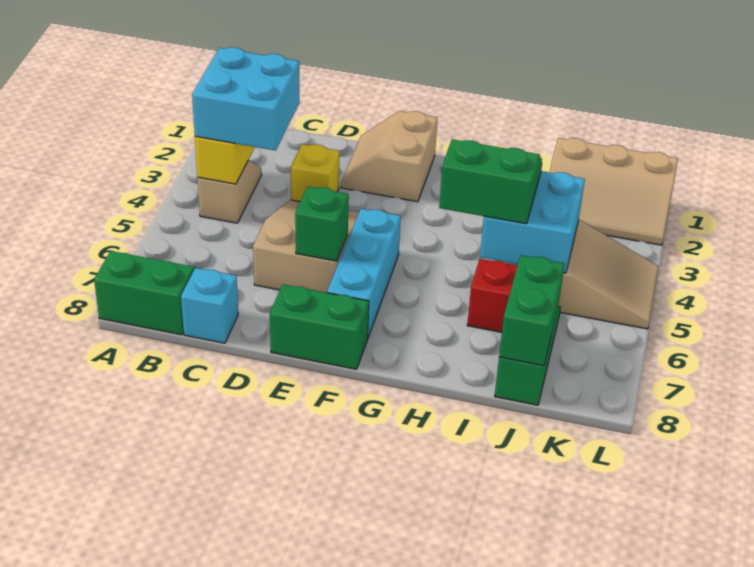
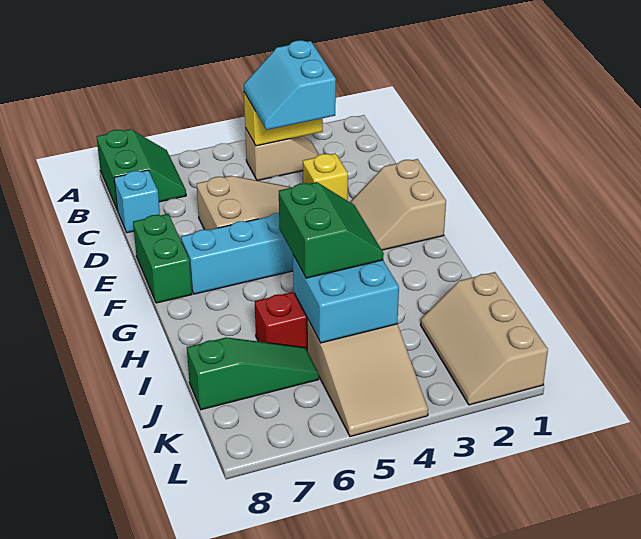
cyan brick B3:C4 level 3 -> cyan slope B3:C4 level 3 top 3
tan slope E1:F2 level 1 top F -> tan slope E1:F2 level 1 top 1
green brick E6 level 2 -> none
green brick J7:J8 level 2 -> none

